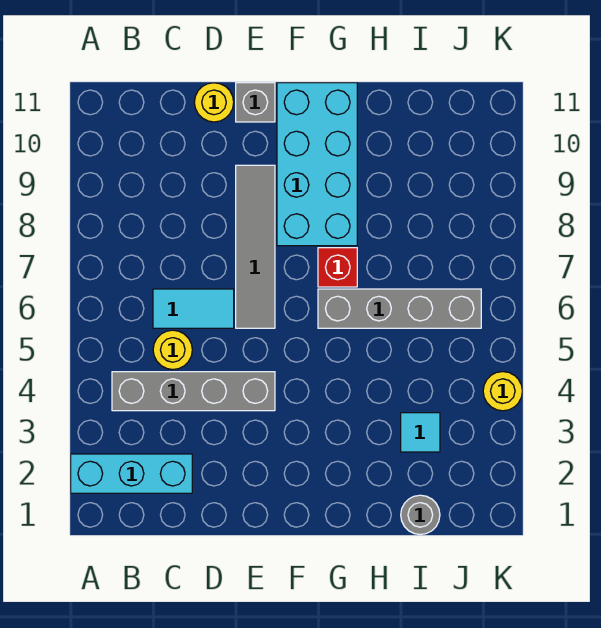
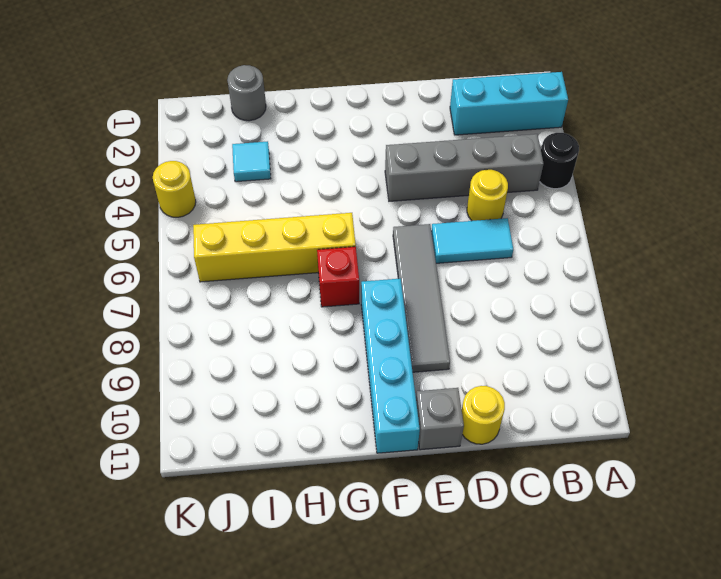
none -> black round brick A4 level 1
cyan brick F8:G11 level 1 -> cyan brick F8:F11 level 1
grey brick G6:J6 level 1 -> yellow brick G6:J6 level 1

